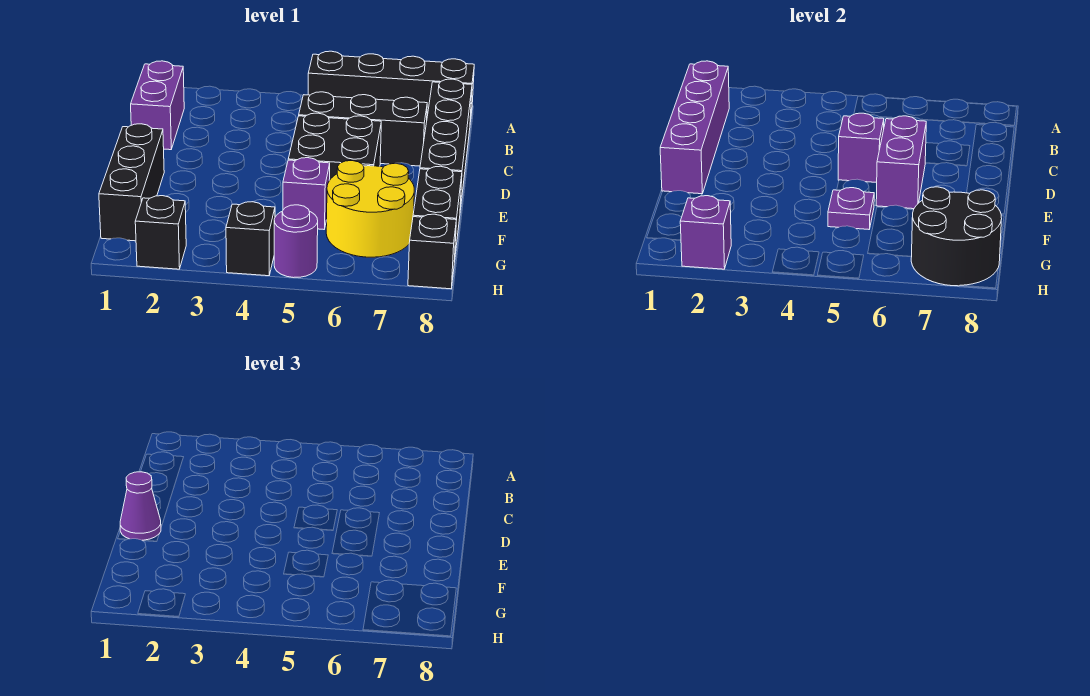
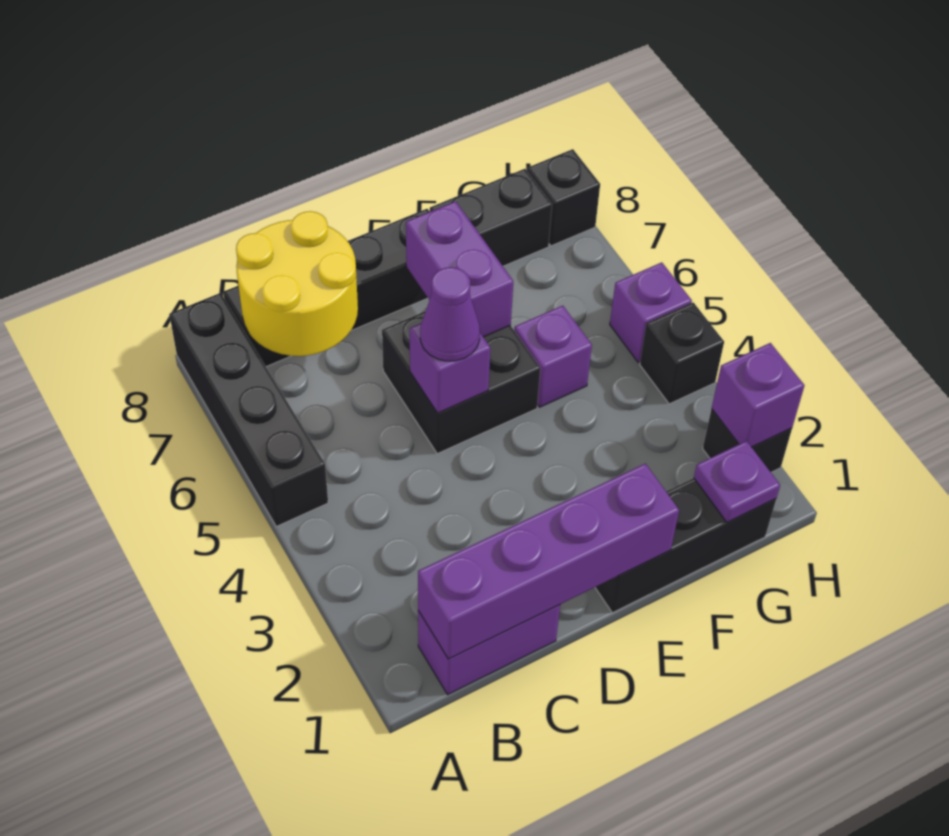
black brick C5:C7 level 1 -> none
purple brick D6:E6 level 2 -> purple brick E6:E7 level 2
purple cone E1 level 3 -> purple cone D5 level 3
purple plate F5 level 2 -> purple plate G1 level 2
yellow round brick F6:G7 level 1 -> yellow round brick B7:C8 level 2
black round brick G7:H8 level 2 -> none
purple round brick H5 level 1 -> purple brick H5 level 1

